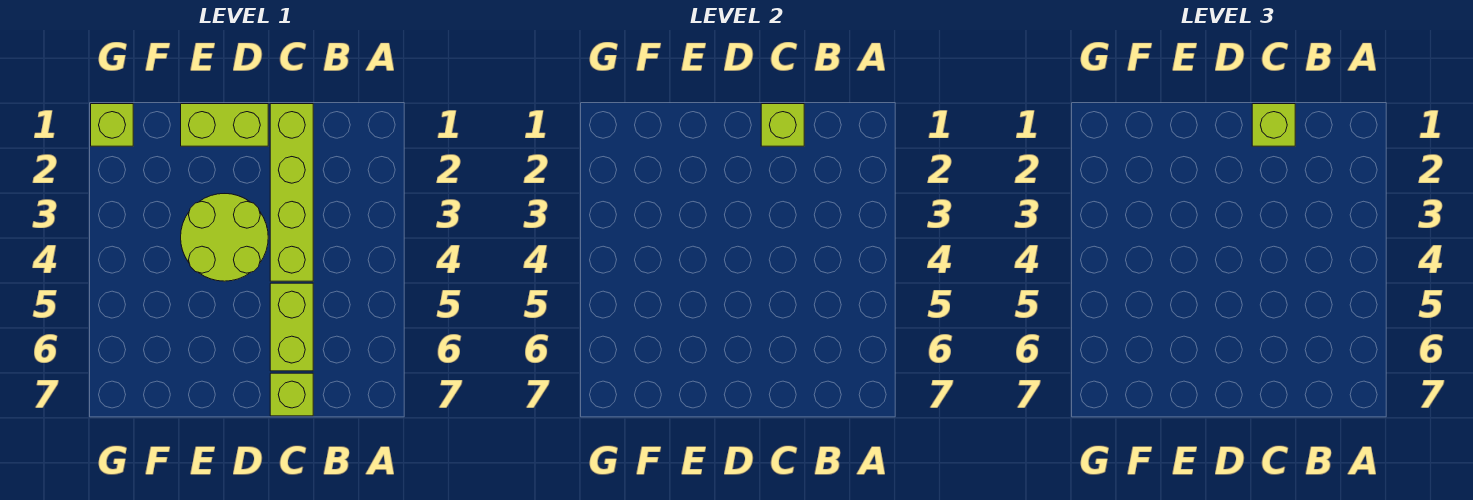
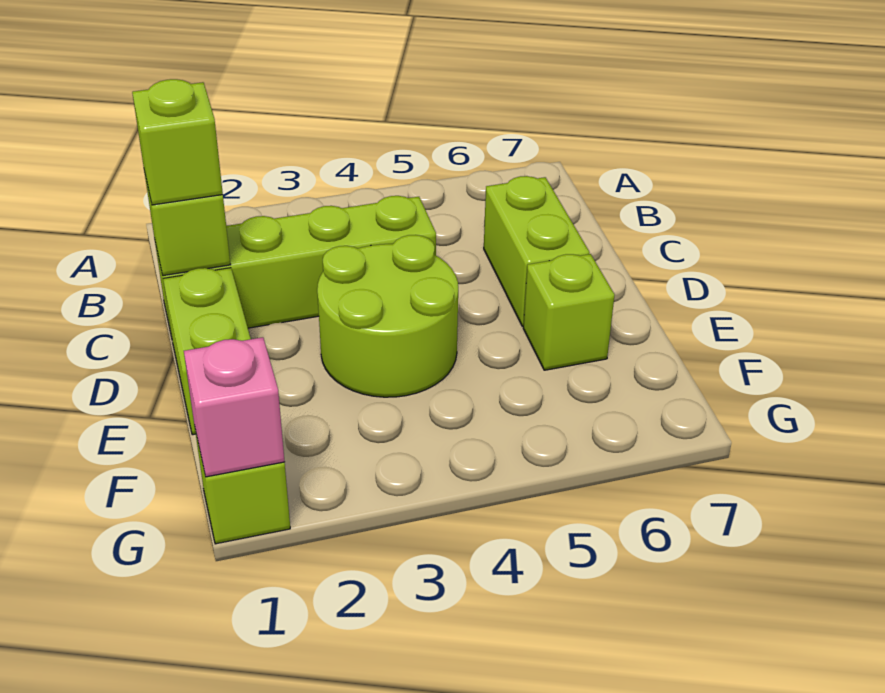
lime brick C5:C6 level 1 -> lime brick C6:D6 level 1
lime brick C7 level 1 -> lime brick E6 level 1
none -> pink brick G1 level 2

